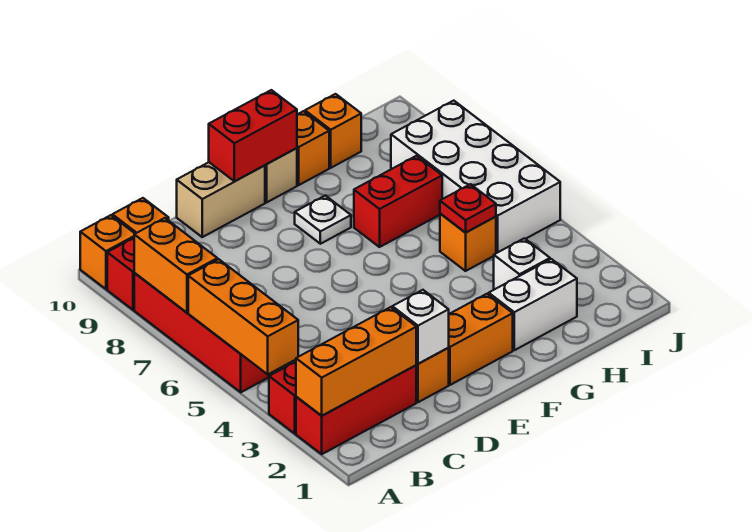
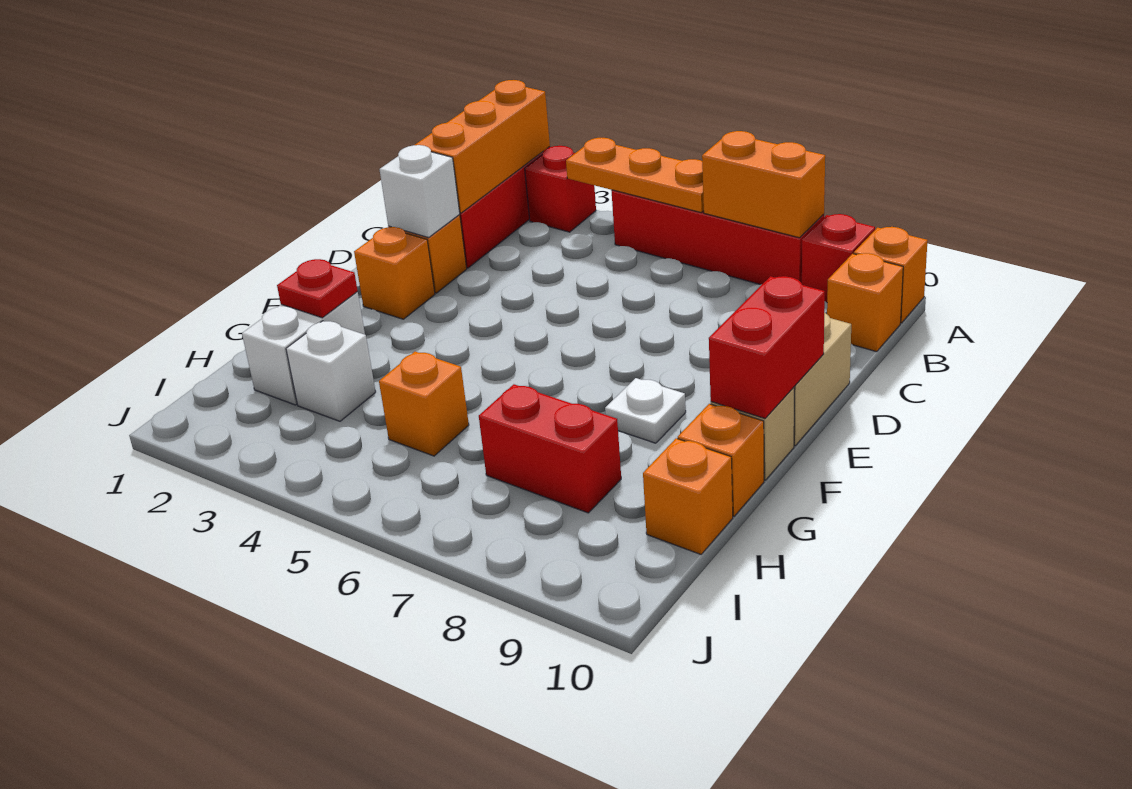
orange brick A4:A6 level 2 -> orange plate A4:A6 level 2
orange brick E2:F2 level 1 -> orange brick E2 level 1
red brick G7:H7 level 1 -> red brick H7:H8 level 1
red plate H5 level 2 -> red plate G2 level 2
white brick I5:J8 level 1 -> none

